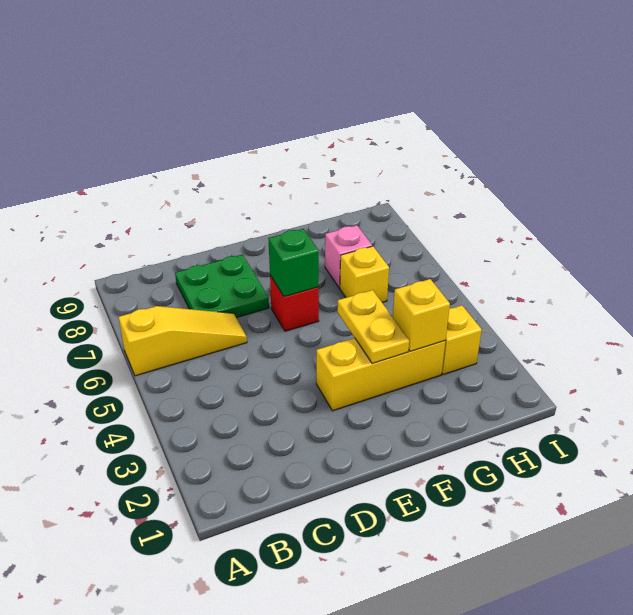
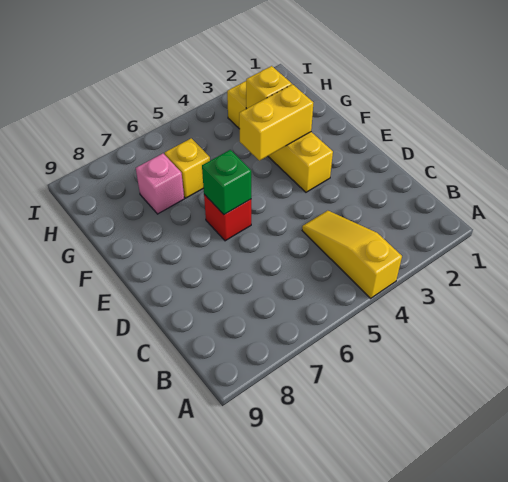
yellow slope A6:C6 level 1 top A -> yellow slope A4:C4 level 1 top A
green plate C7:D8 level 1 -> none
yellow plate F3:F4 level 2 -> yellow brick F3:F4 level 2

